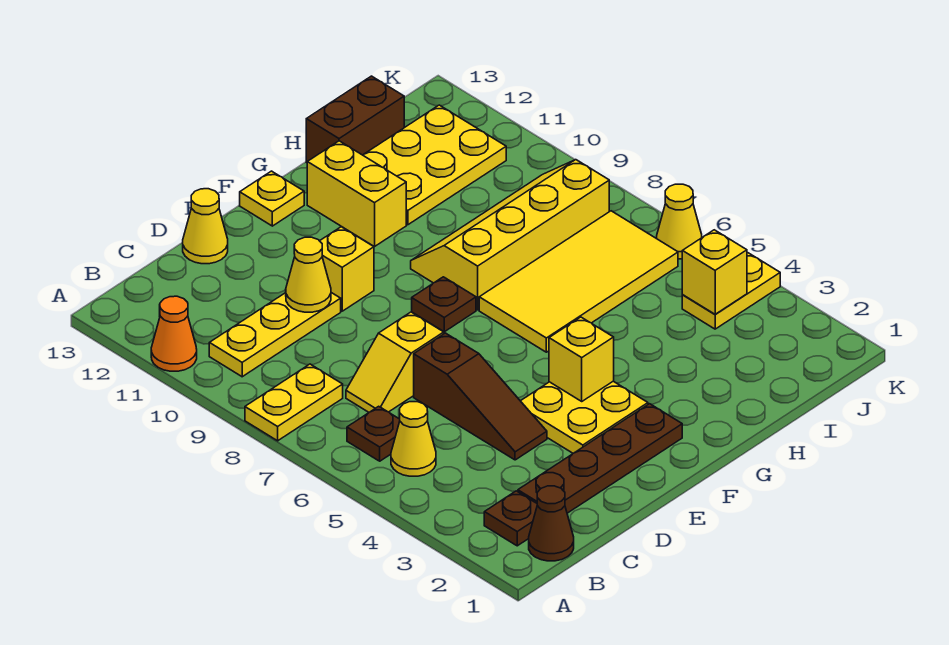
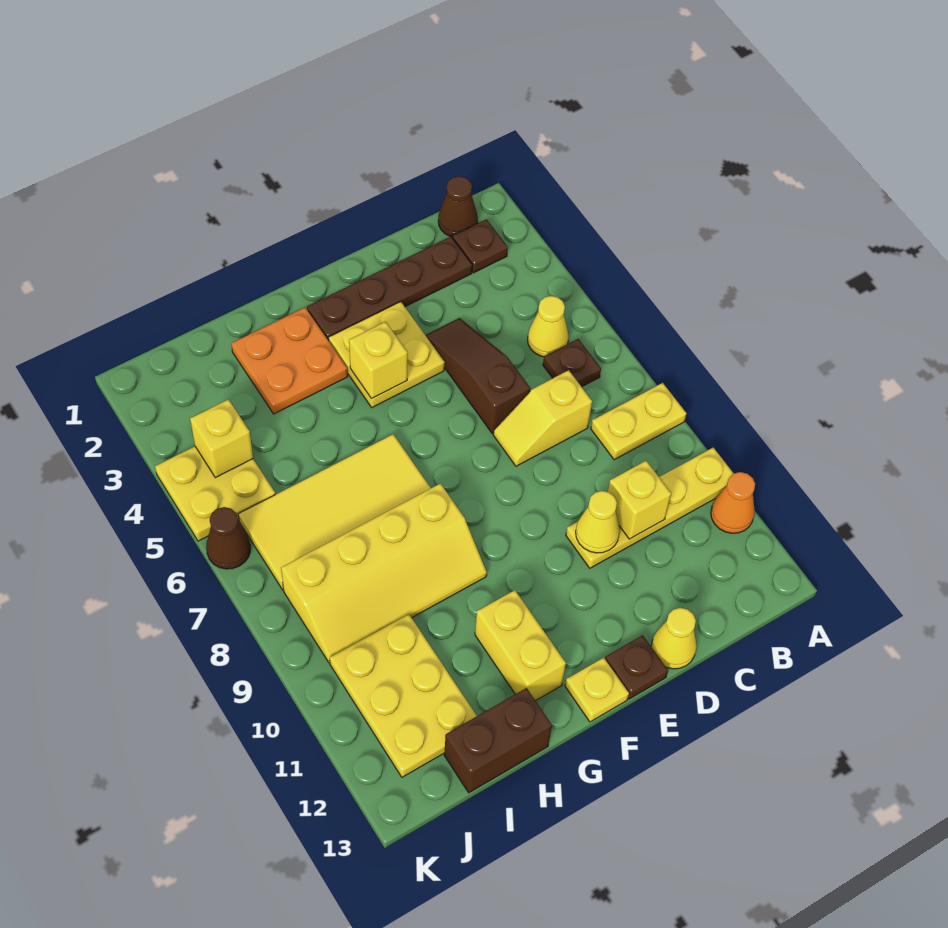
yellow plate B10:D10 level 1 -> yellow plate A10:D10 level 1
yellow slope C7:D7 level 1 top D -> yellow slope C7:D7 level 1 top C
yellow brick E10 level 1 -> yellow brick C10 level 2
brown plate F8 level 1 -> brown plate E13 level 1
none -> orange plate G2:H3 level 1
yellow plate H11:J12 level 1 -> yellow plate I10:J12 level 1
yellow plate J4:K4 level 1 -> yellow plate J4:K5 level 1
yellow cone K6 level 1 -> brown cone K6 level 1

